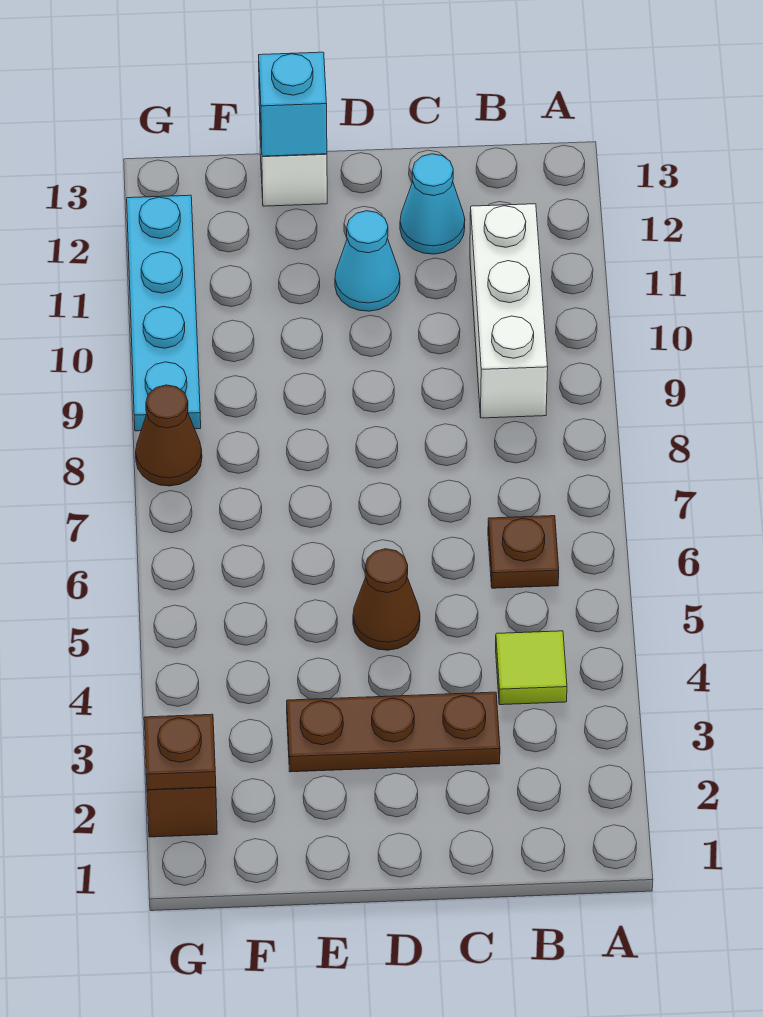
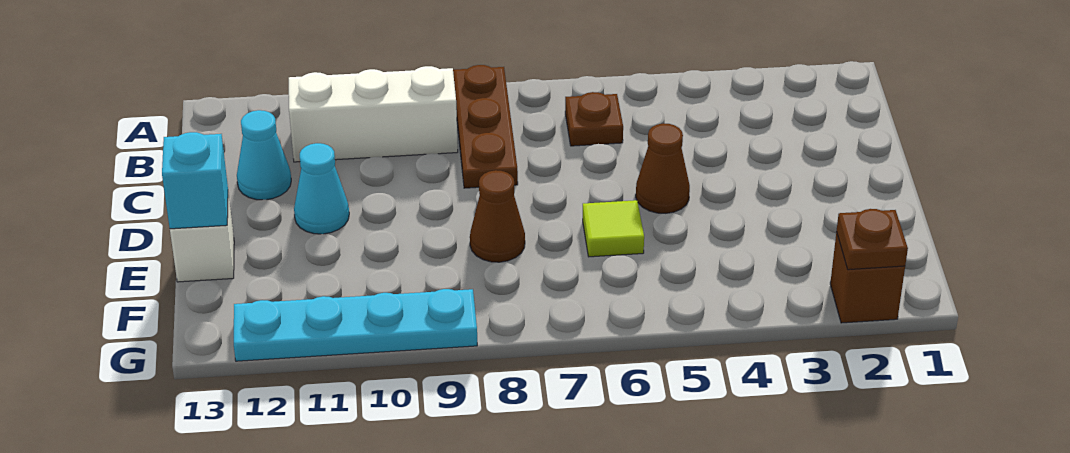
lime tile B4 level 1 -> lime tile E6 level 1
brown plate C3:E3 level 1 -> brown plate A8:C8 level 1
brown cone G8 level 1 -> brown cone E8 level 1

